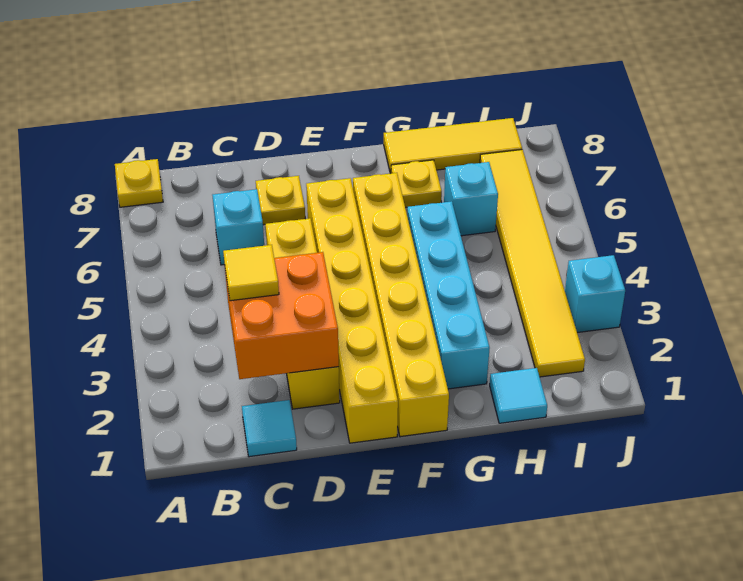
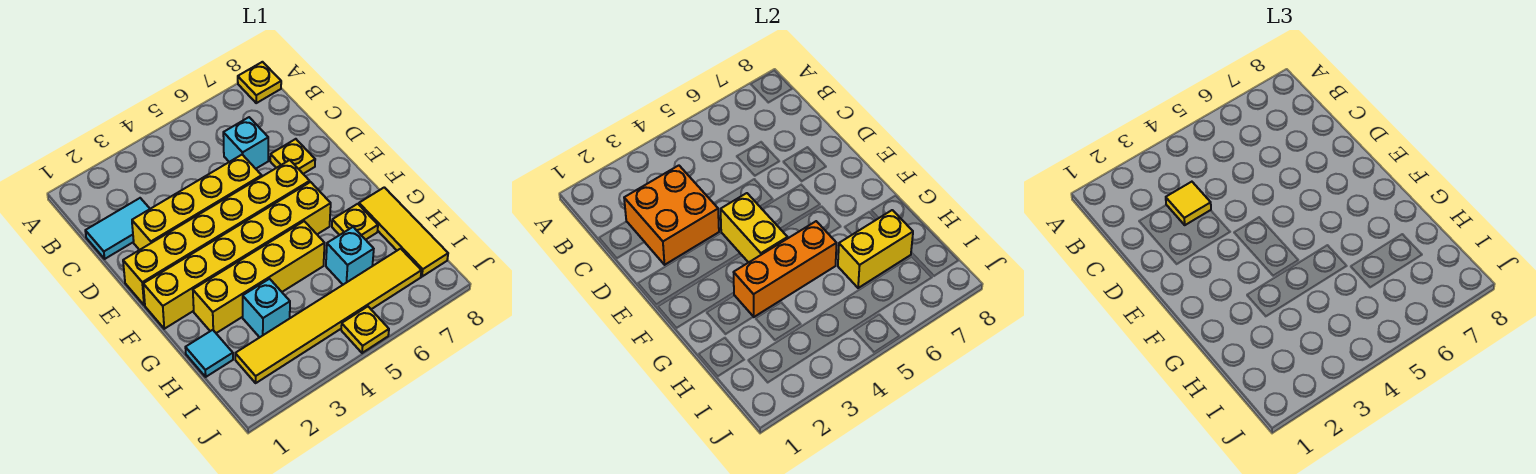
cyan tile C1 level 1 -> cyan tile C1:C2 level 1
none -> yellow brick E4:F4 level 2
cyan brick G2:G5 level 1 -> yellow brick G2:G5 level 1
none -> orange brick G3:G5 level 2
none -> yellow brick H6:H7 level 2
cyan brick J3 level 1 -> cyan brick H3 level 1
none -> yellow plate J5 level 1

